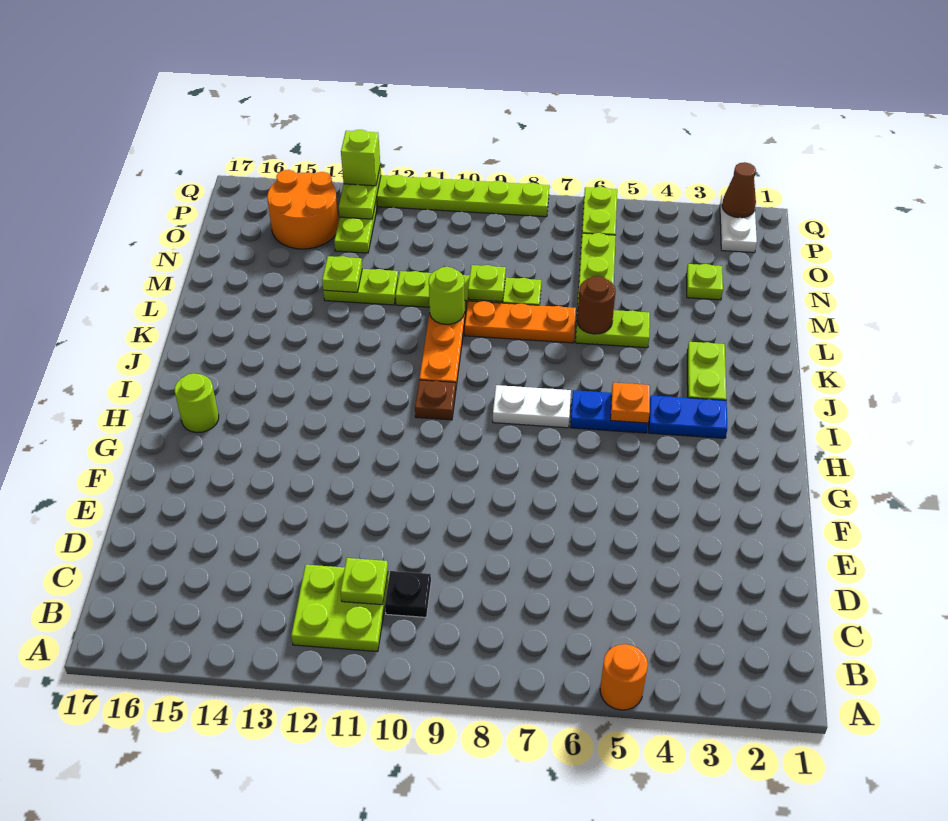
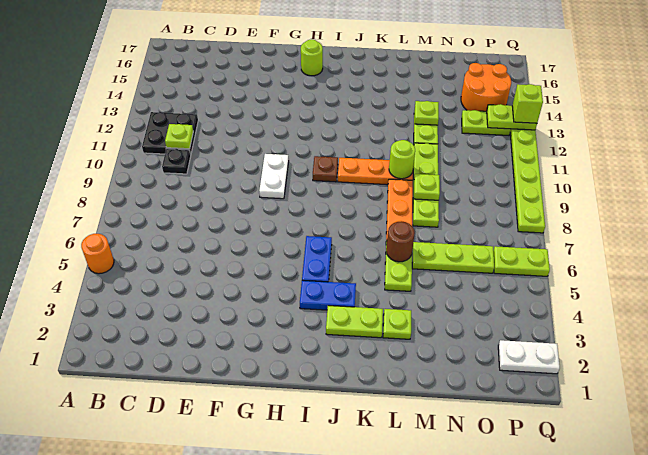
lime plate B11:C12 level 1 -> black plate B11:C12 level 1
blue plate I3:I4 level 1 -> blue plate I4:J4 level 1
orange plate I5 level 2 -> none
white plate I7:I8 level 1 -> white plate G9:G10 level 1
lime plate N3 level 1 -> lime plate L3 level 1
brown cone Q2 level 2 -> none

